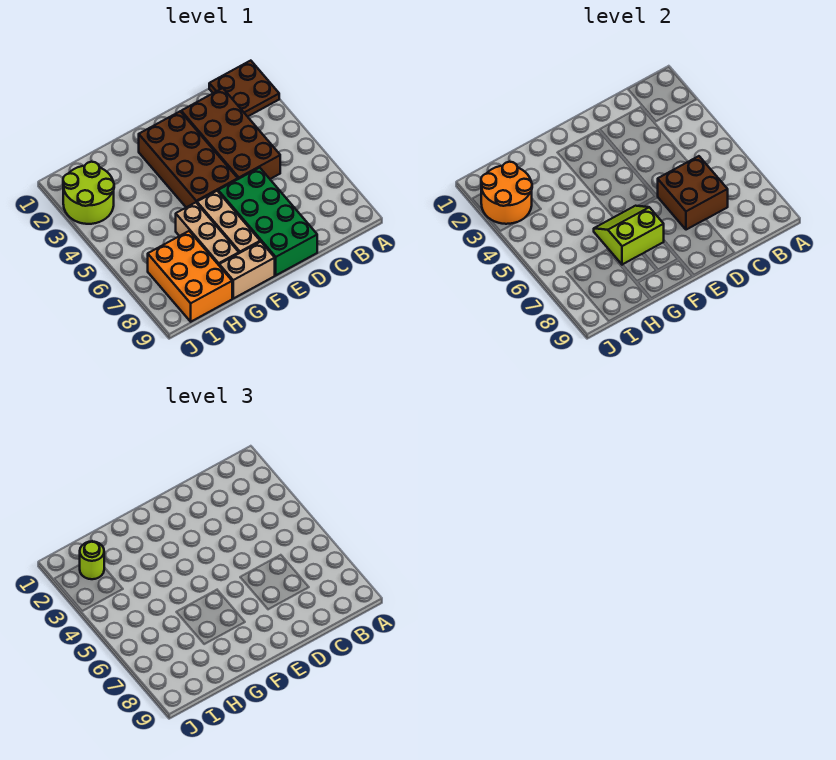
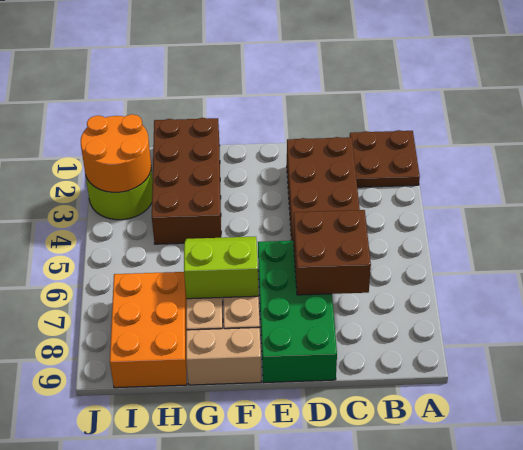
brown brick E2:F5 level 1 -> brown brick G1:H4 level 1
lime round brick I2 level 3 -> none

